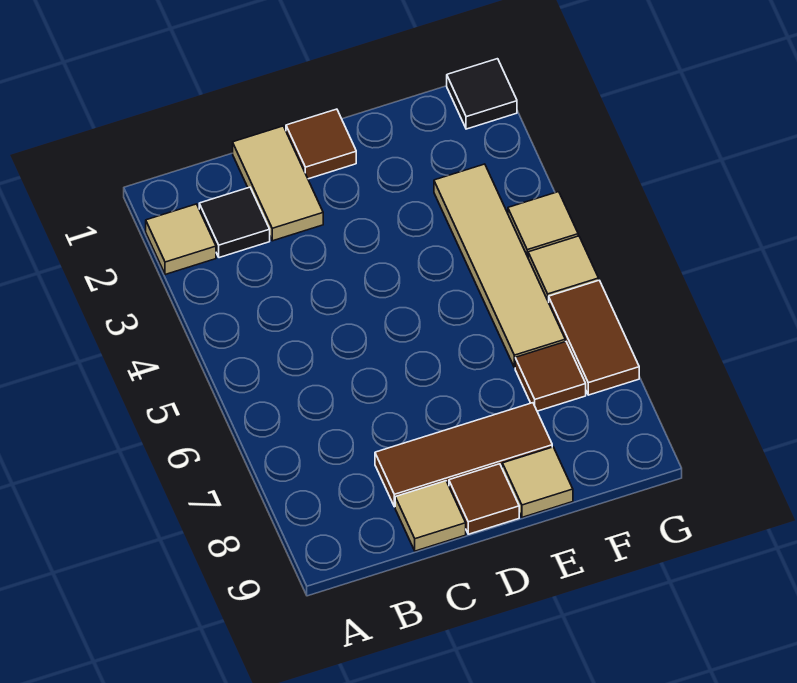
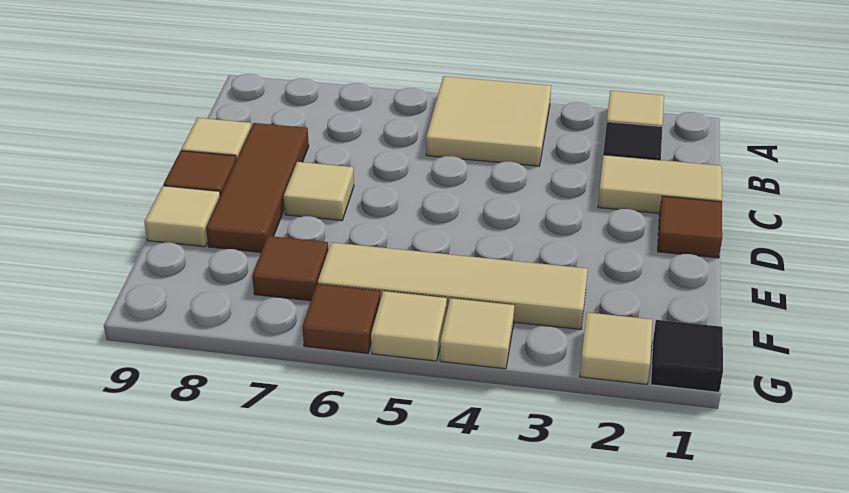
none -> tan tile A4:B5 level 1
none -> tan tile D7 level 1
none -> tan tile G2 level 1
brown tile G6:G7 level 1 -> brown tile G6 level 1

